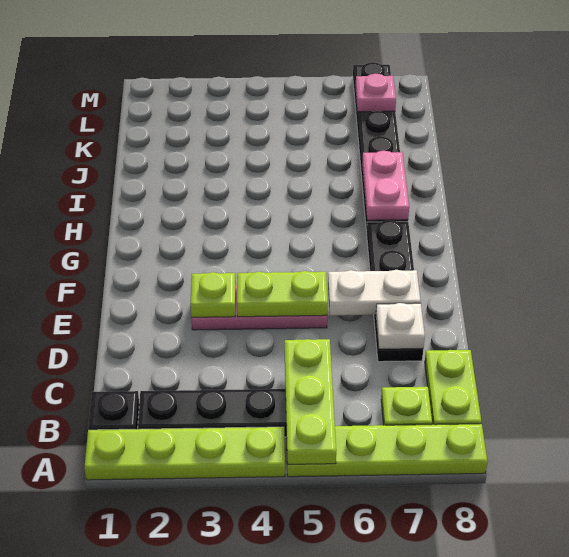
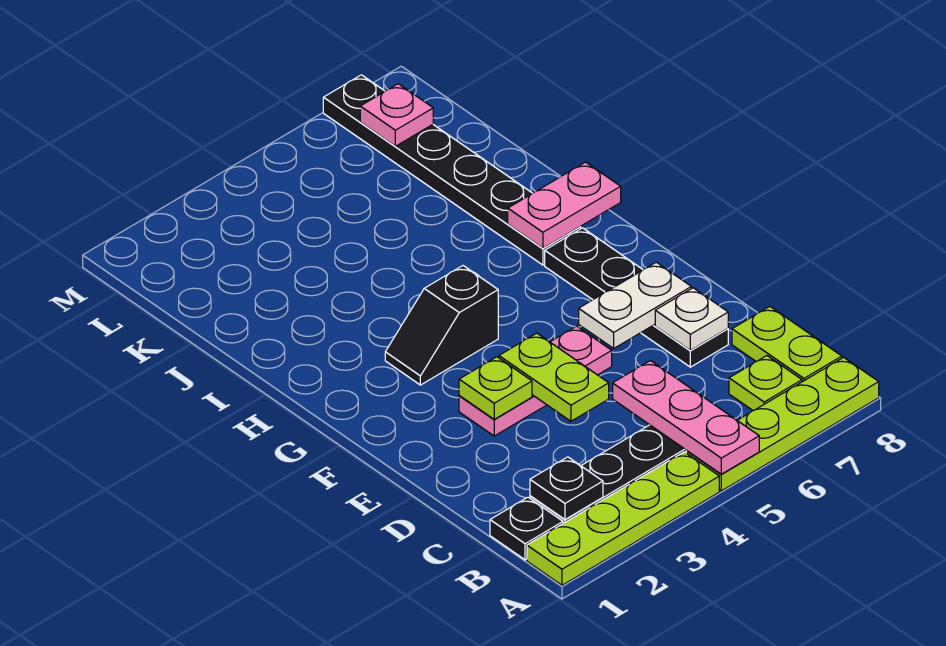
lime plate A5:C5 level 2 -> pink plate A5:C5 level 2
none -> black plate B2 level 2
lime plate E4:E5 level 2 -> lime plate D4:E4 level 2
none -> black slope G3:G4 level 1 top 4
pink plate H7:I7 level 2 -> pink plate H7:H8 level 2

